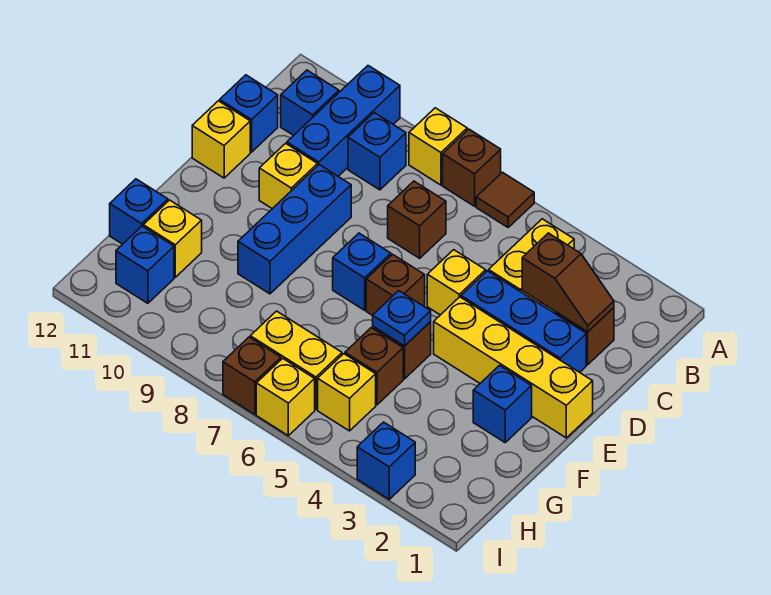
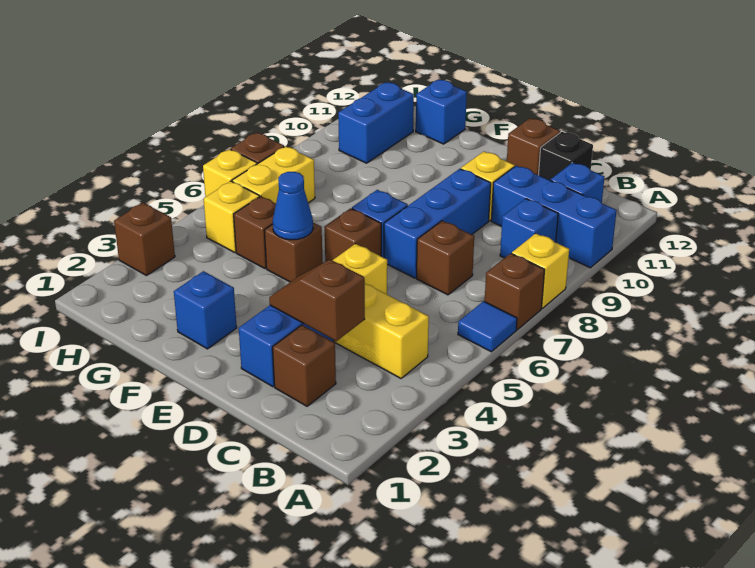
brown tile A6 level 1 -> blue tile A6 level 1
brown slope C2:C3 level 2 top 3 -> brown slope C3:D3 level 2 top C
blue brick C12 level 1 -> black brick C12 level 1
blue brick D9:F9 level 1 -> blue brick D7:D9 level 1
yellow brick D12 level 1 -> brown brick D12 level 1
yellow brick E1:E4 level 1 -> none
blue plate F5 level 2 -> blue cone F5 level 2
yellow brick G11 level 1 -> none
blue brick H11 level 1 -> blue brick H10:H11 level 1
blue brick I3 level 1 -> brown brick I3 level 1

